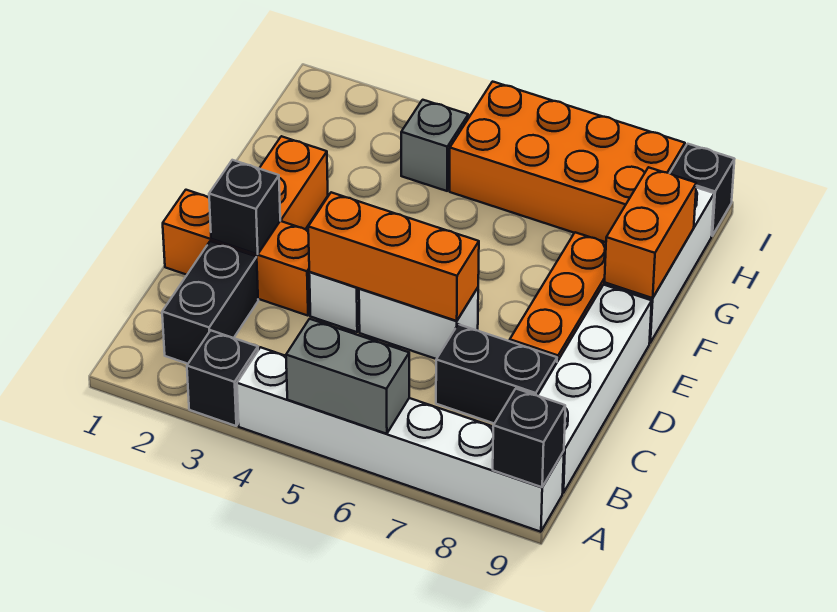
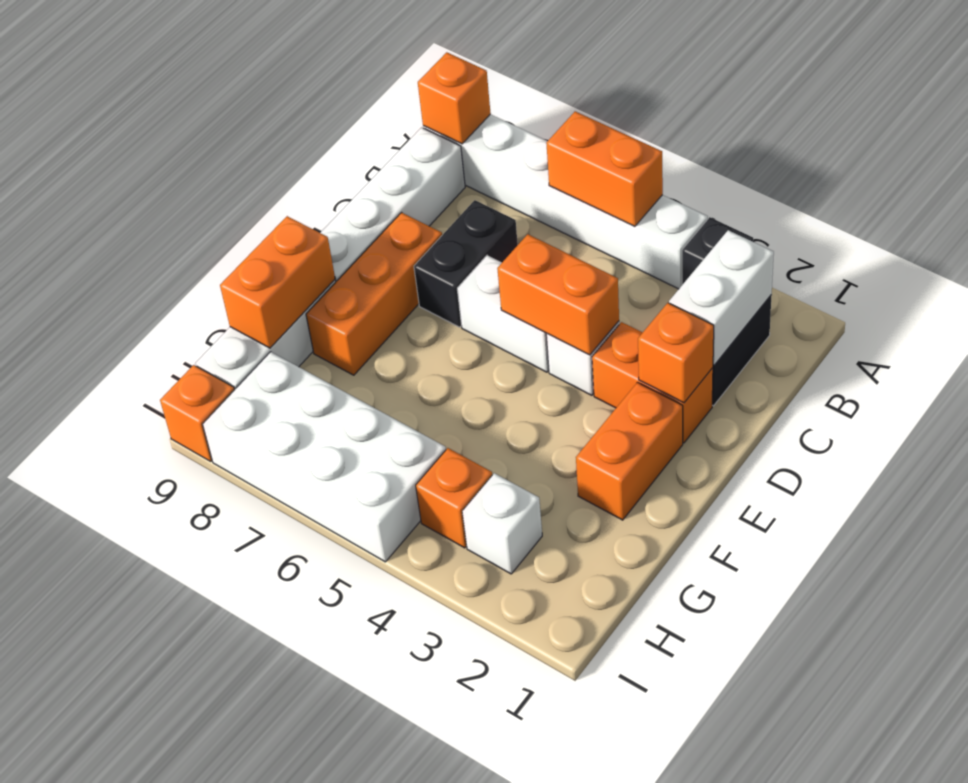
grey brick A5:A6 level 2 -> orange brick A5:A6 level 2
black brick A9 level 2 -> orange brick A9 level 2
none -> white brick B2:C2 level 2
black brick C7:C8 level 1 -> black brick C7:D7 level 1
orange brick D1:D3 level 1 -> orange brick D2:D3 level 1
black brick D2 level 2 -> orange brick D2 level 2
orange brick D4:D6 level 2 -> orange brick D4:D5 level 2
none -> white brick H3 level 1
grey brick H4 level 1 -> orange brick H4 level 1
orange brick H5:I8 level 1 -> white brick H5:I8 level 1
black brick I9 level 1 -> orange brick I9 level 1

